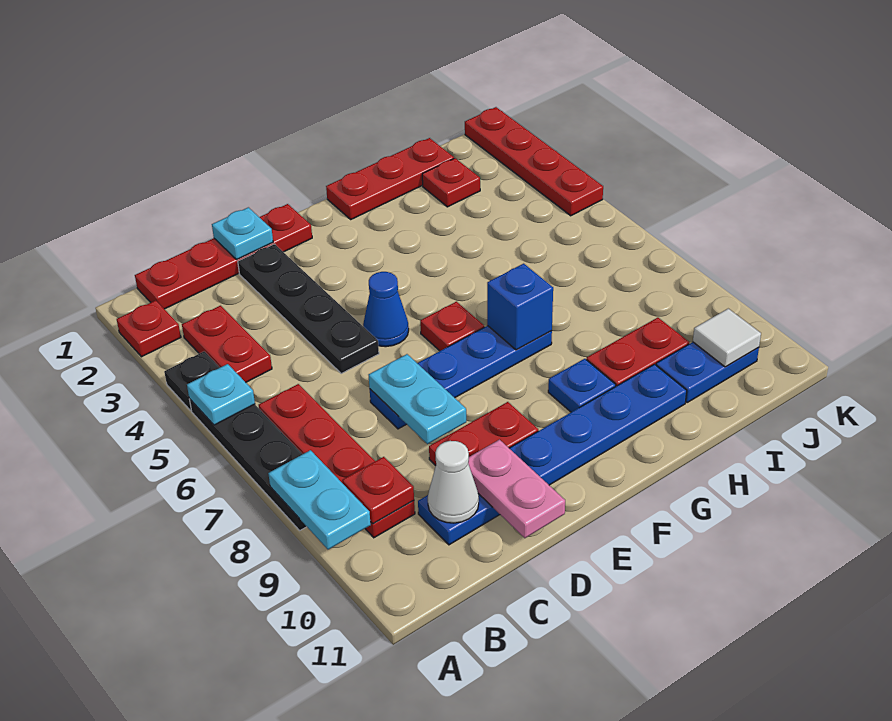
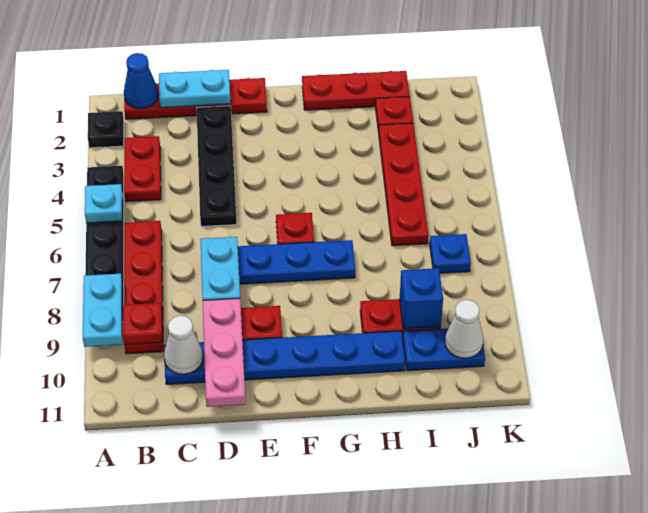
red plate A2 level 1 -> black plate A2 level 1
cyan plate D1 level 2 -> cyan plate C1:D1 level 2
pink plate D10:D11 level 2 -> pink plate D9:D11 level 2
blue cone E5 level 1 -> blue cone B1 level 2
blue brick G7 level 2 -> blue brick I9 level 2
blue plate G9 level 1 -> blue plate J7 level 1
white tile J10 level 2 -> white cone J10 level 2
red plate K1:K4 level 1 -> red plate I3:I6 level 1

